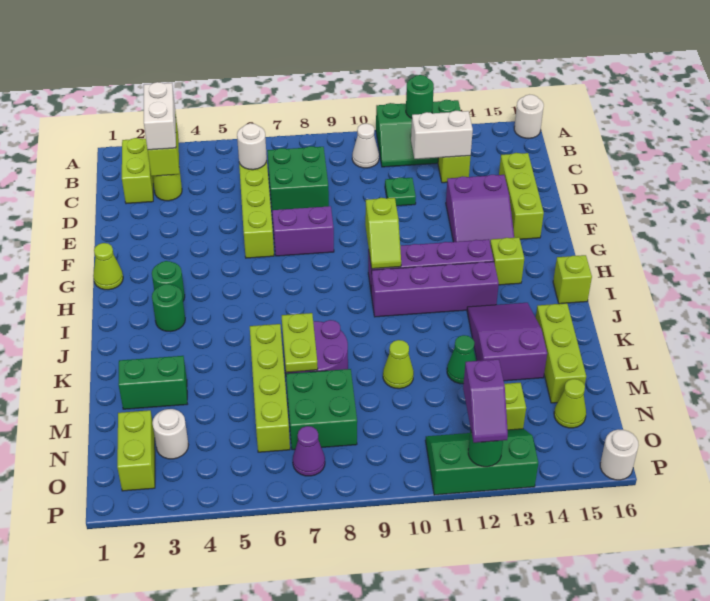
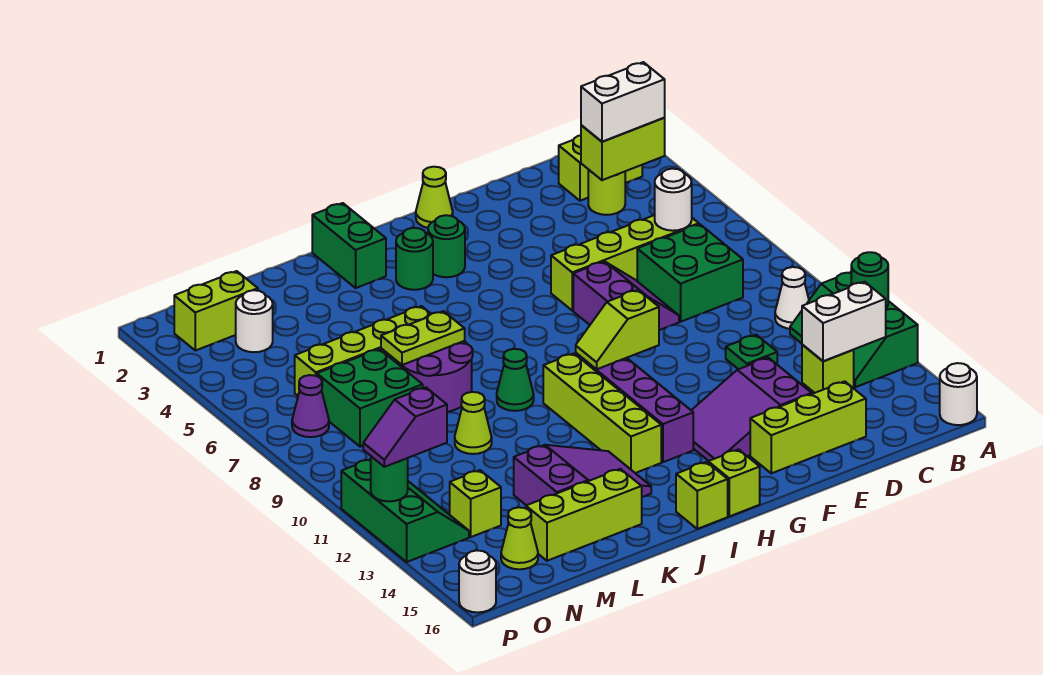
white brick C12:C13 level 2 -> white brick B13:C13 level 2
lime brick H14 level 1 -> lime brick H16 level 1
purple brick I10:I13 level 1 -> lime brick I10:I13 level 1
green brick L2:L3 level 1 -> green brick J1:J2 level 1
green cone L12 level 1 -> green cone J9 level 1

